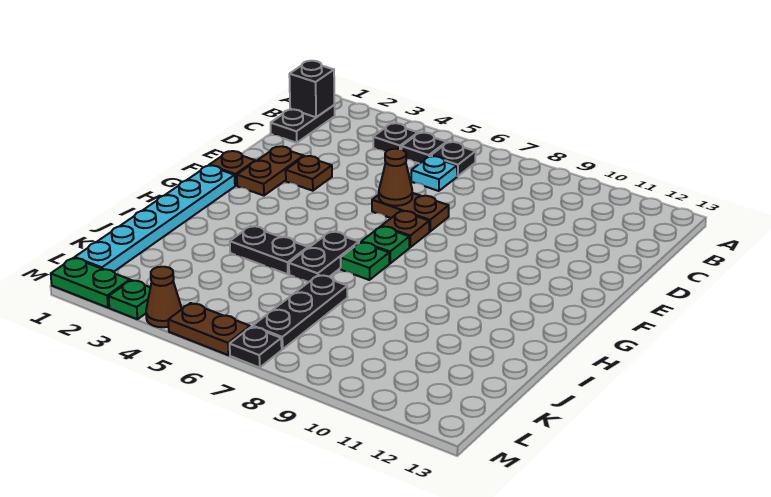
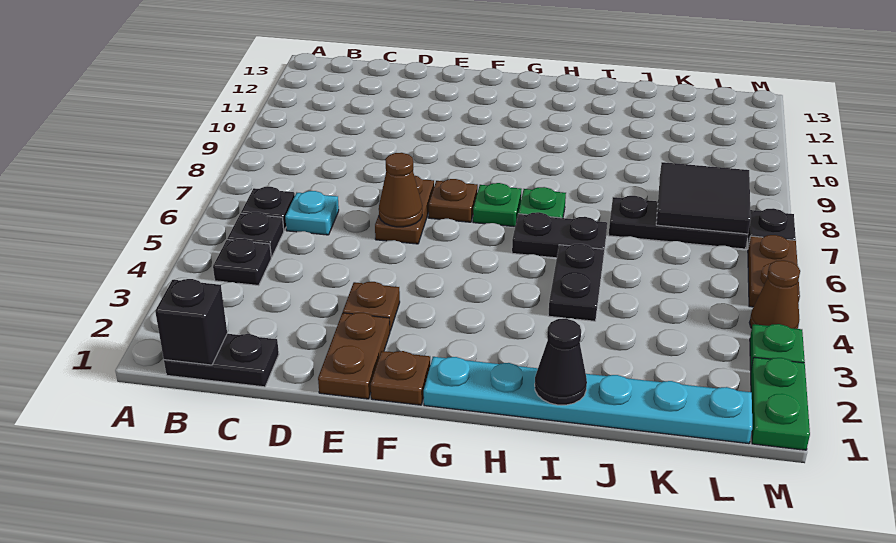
brown plate E2:F2 level 1 -> brown plate E1:E2 level 1
none -> black cone I1 level 2
none -> black tile K7:L8 level 2

